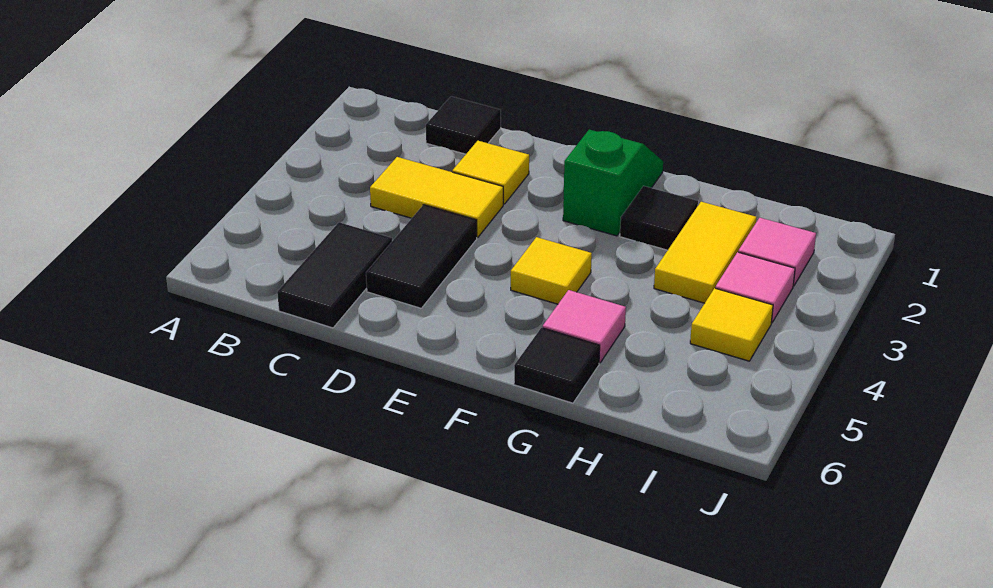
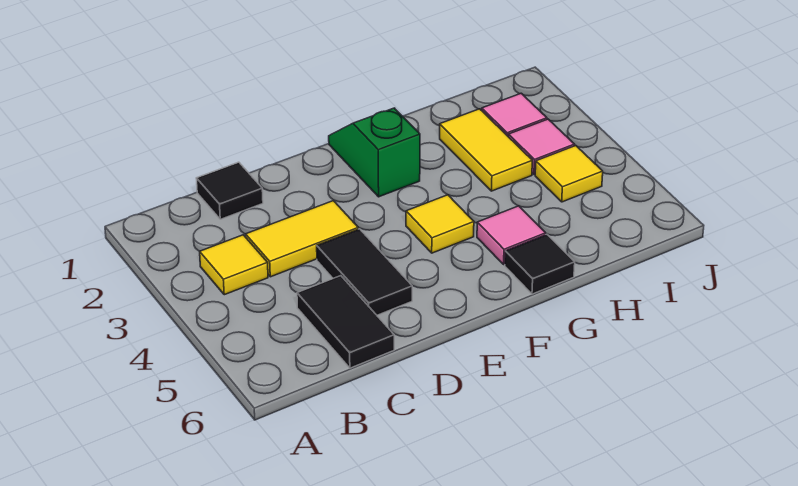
yellow tile D2 level 1 -> yellow tile B3 level 1
black tile G2 level 1 -> none

